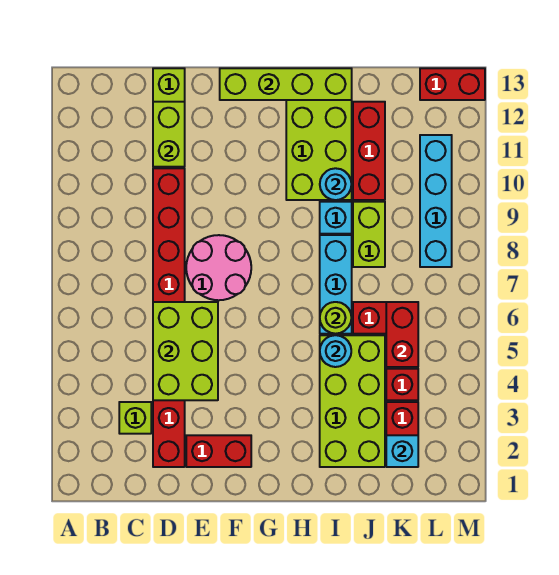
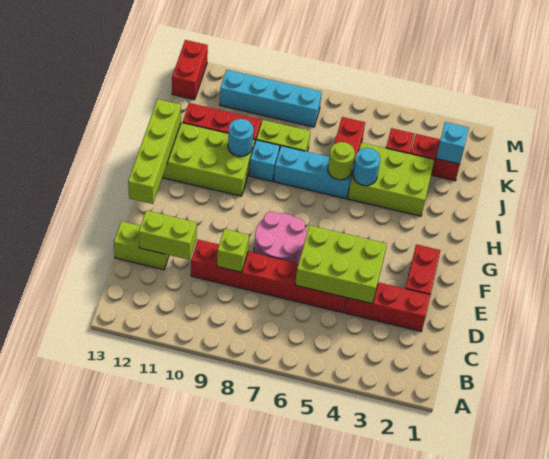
lime brick C3 level 1 -> lime brick D9 level 2
lime brick I2:J5 level 1 -> lime brick I3:J5 level 1
red brick K5:K6 level 2 -> none

